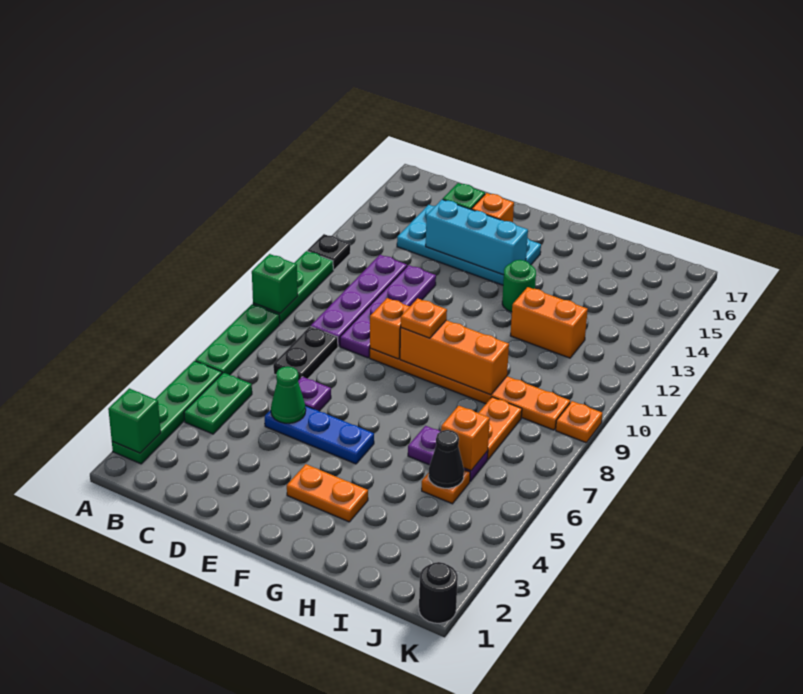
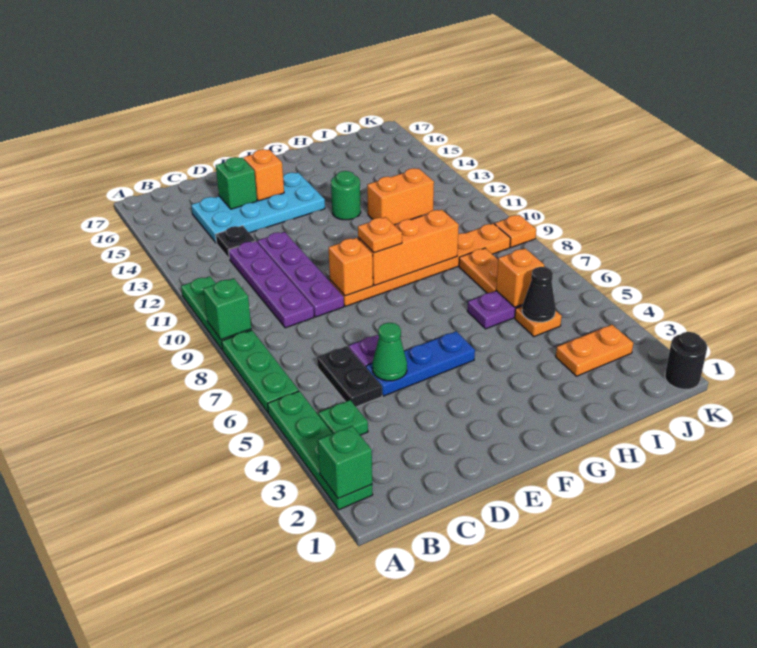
black plate A12 level 1 -> black plate C13 level 1
green plate B4:B5 level 1 -> green plate B4 level 1
black plate C7:C8 level 1 -> black plate C5:C6 level 1
cyan brick D14:F14 level 2 -> none
orange plate F3:G3 level 1 -> orange plate I3:J3 level 1

